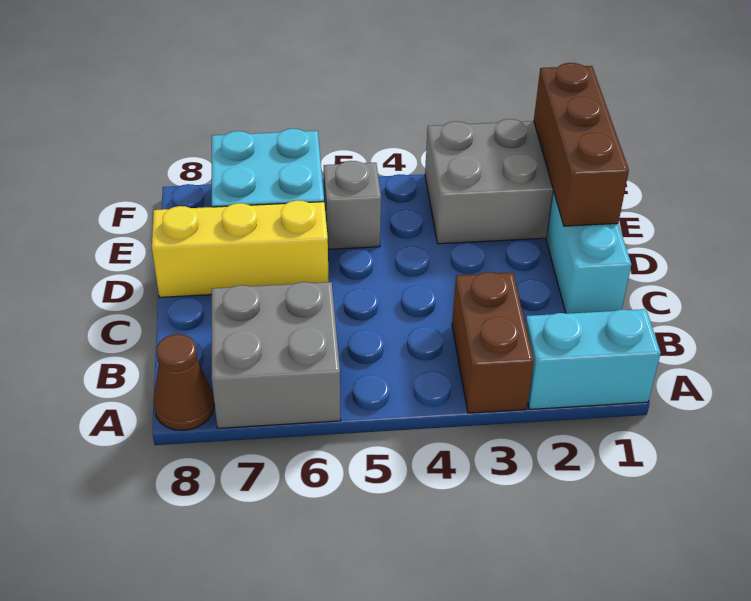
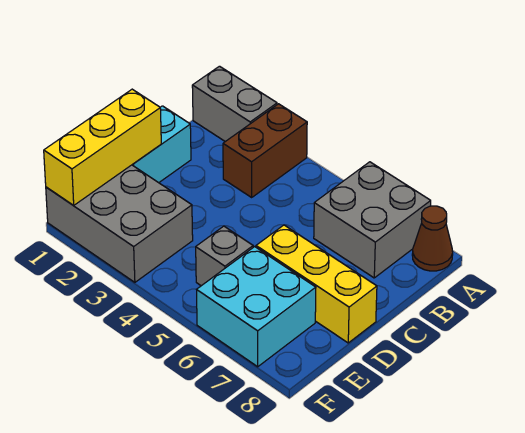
cyan brick A1:A2 level 1 -> grey brick A1:A2 level 1
brown brick D1:F1 level 2 -> yellow brick D1:F1 level 2

